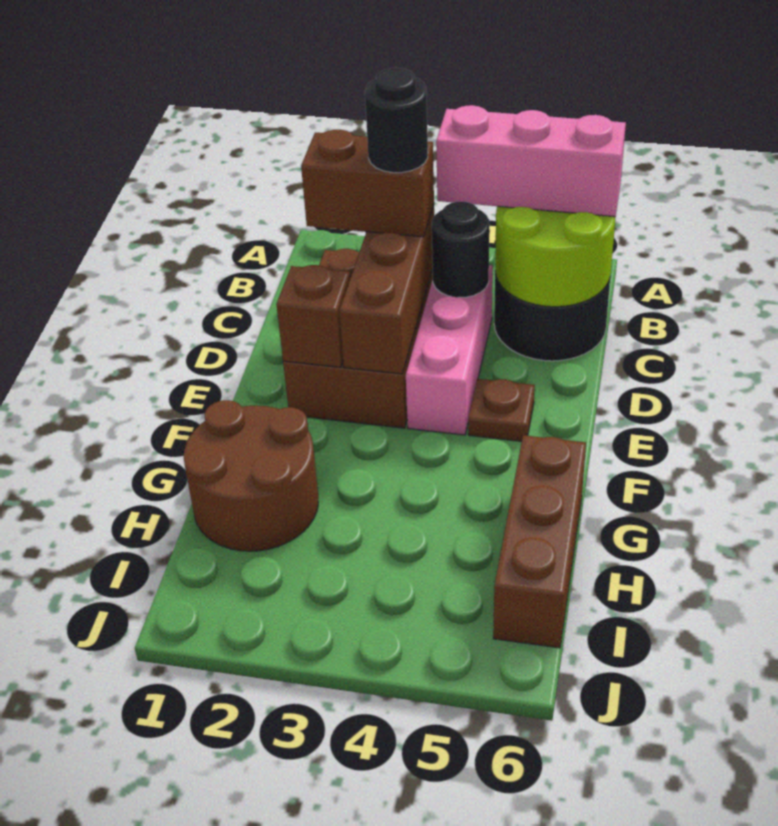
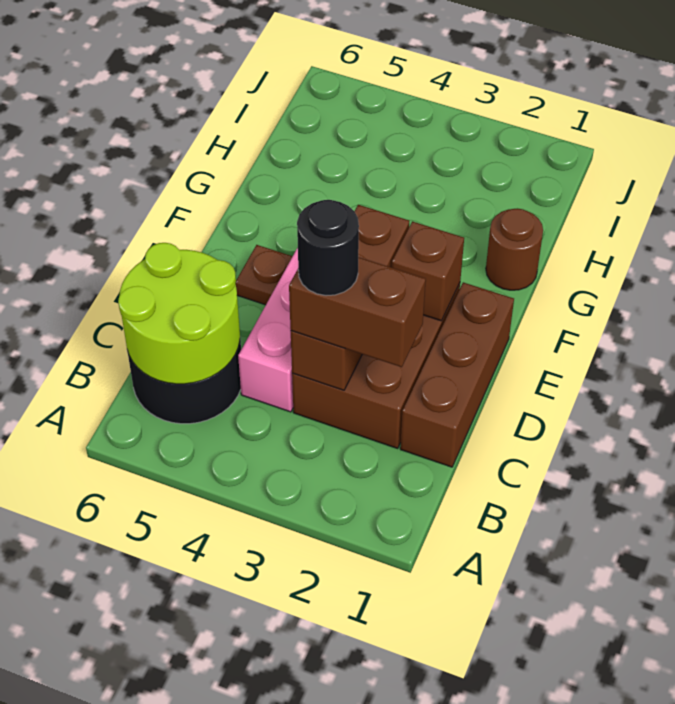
pink brick B4:B6 level 3 -> none
black round brick C4 level 2 -> none
brown round brick G1:H2 level 1 -> brown round brick G1 level 1
brown brick G6:I6 level 1 -> brown brick C1:E1 level 1

